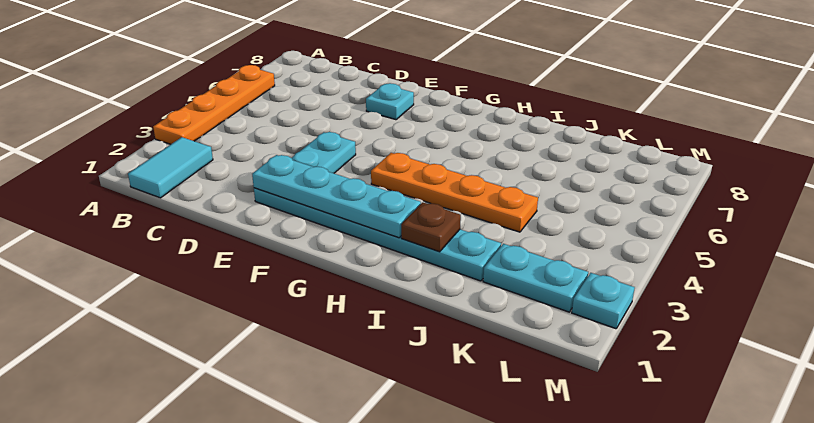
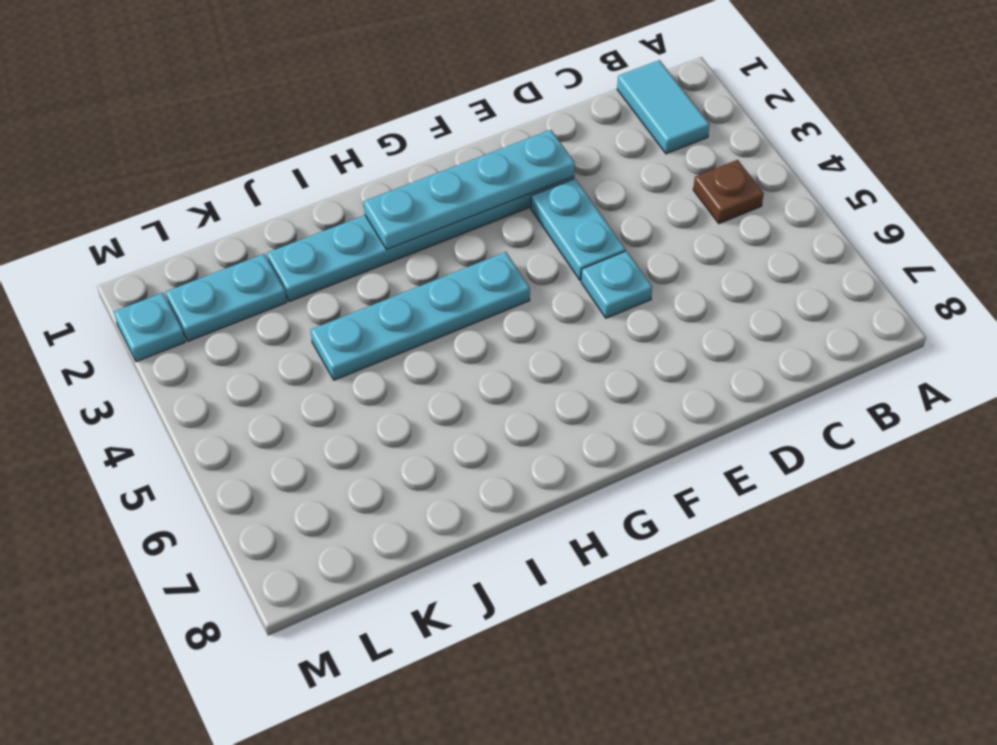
orange plate A3:A6 level 1 -> none
cyan plate E7 level 1 -> cyan plate E5 level 1
orange plate G4:J4 level 1 -> cyan plate G4:J4 level 1
brown plate I2 level 2 -> brown plate B4 level 1

